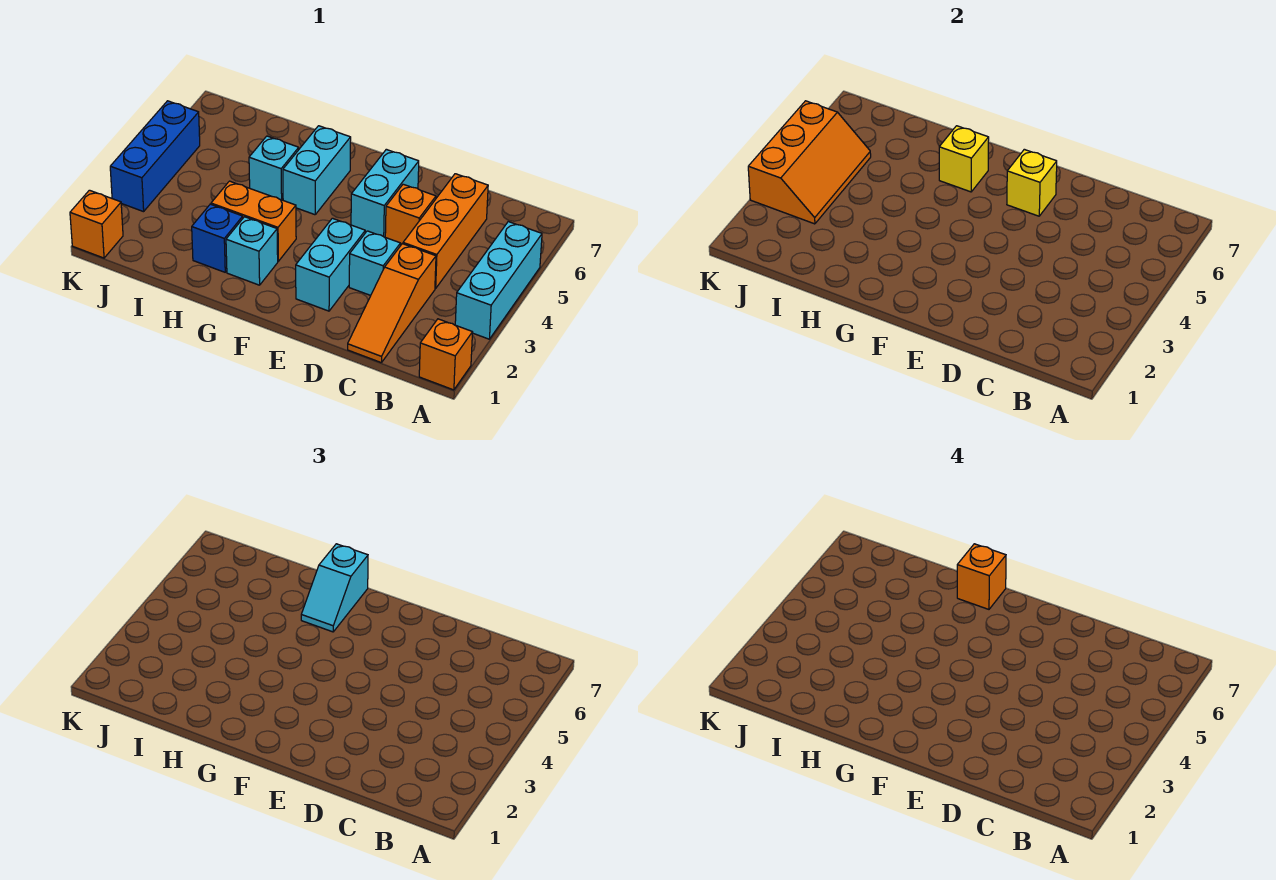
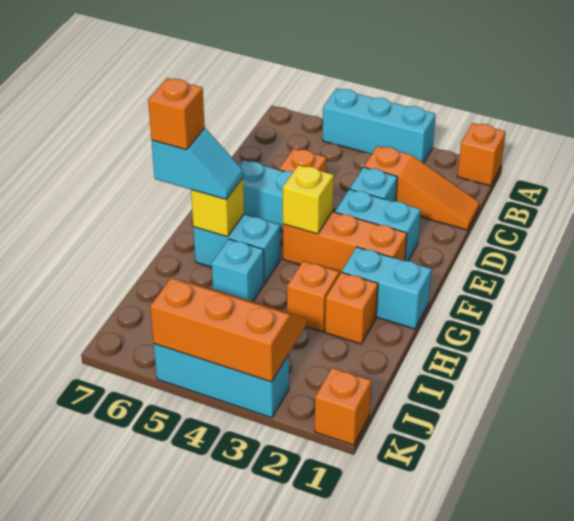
orange brick C4:C6 level 1 -> orange brick F2:F4 level 1
yellow brick E6 level 2 -> yellow brick F4 level 2
cyan brick G2 level 1 -> cyan brick G1:G2 level 1
orange brick G3:H3 level 1 -> orange brick H3 level 1
blue brick H2 level 1 -> orange brick H2 level 1
blue brick K3:K5 level 1 -> cyan brick K3:K5 level 1

